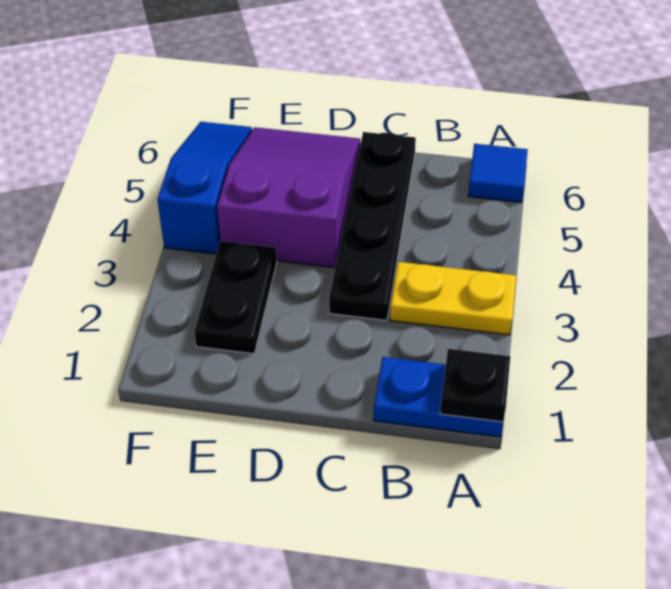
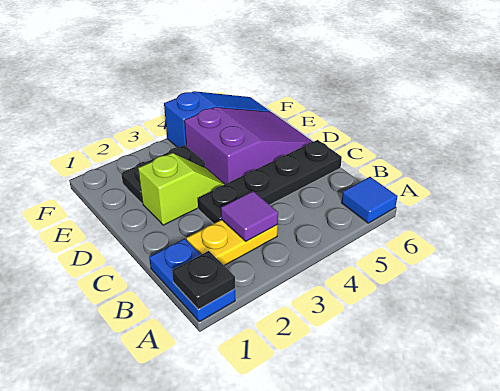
yellow plate A3:B3 level 1 -> yellow plate B2:B3 level 1
none -> purple tile B3 level 2
none -> lime slope D2:D3 level 1 top 2

